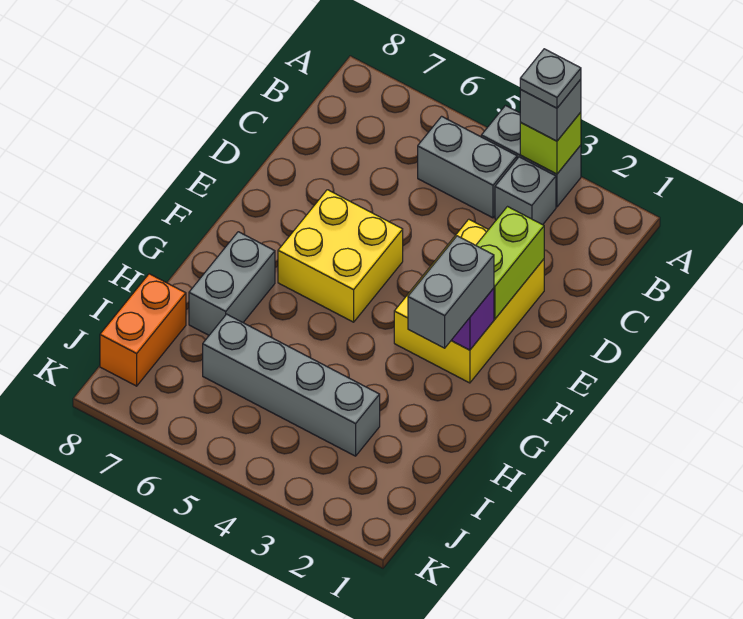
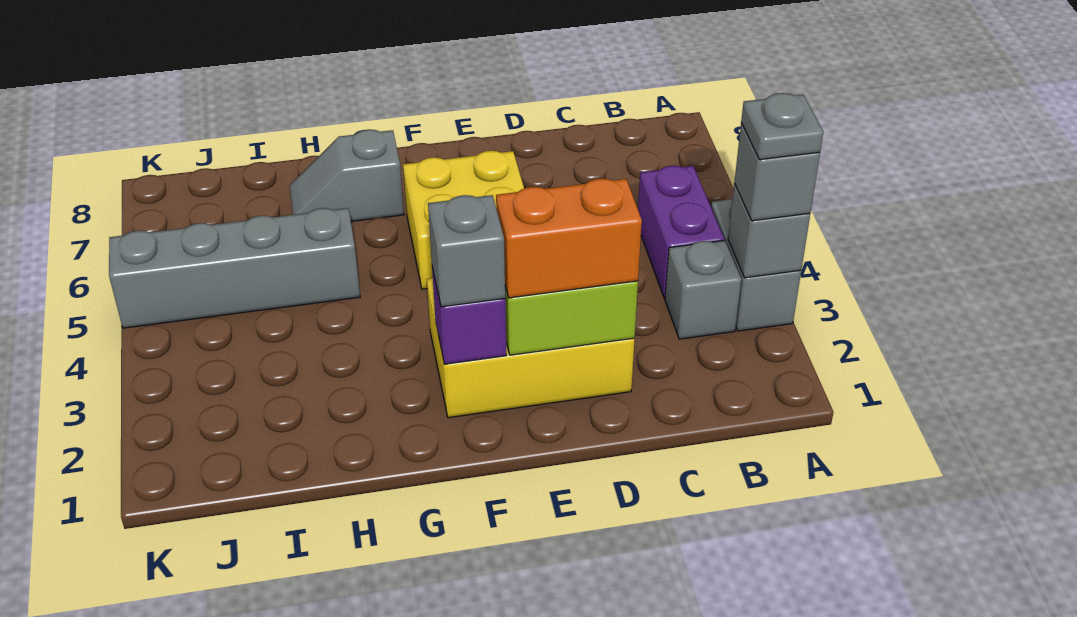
lime brick A3 level 2 -> grey brick A3 level 2
grey brick B4:B5 level 1 -> purple brick B4:B5 level 1
grey brick F2:G2 level 3 -> grey brick F2 level 3
grey brick G7:H7 level 1 -> grey slope G7:H7 level 1 top G
grey brick I3:I6 level 1 -> grey brick H5:K5 level 1
orange brick I8:J8 level 1 -> orange brick D2:E2 level 3

